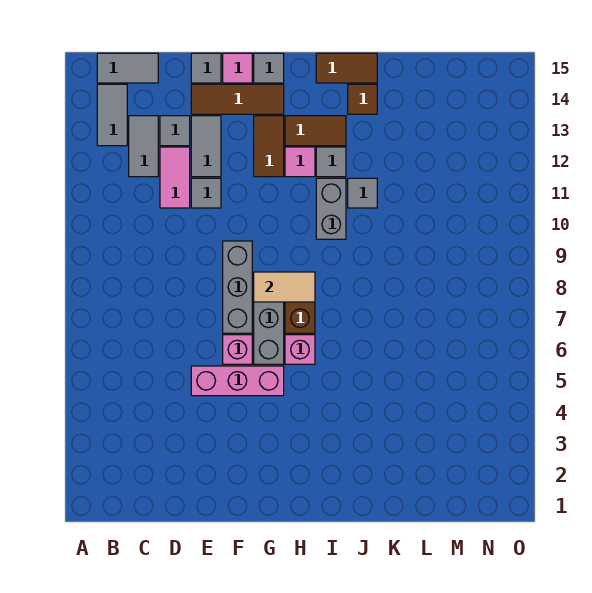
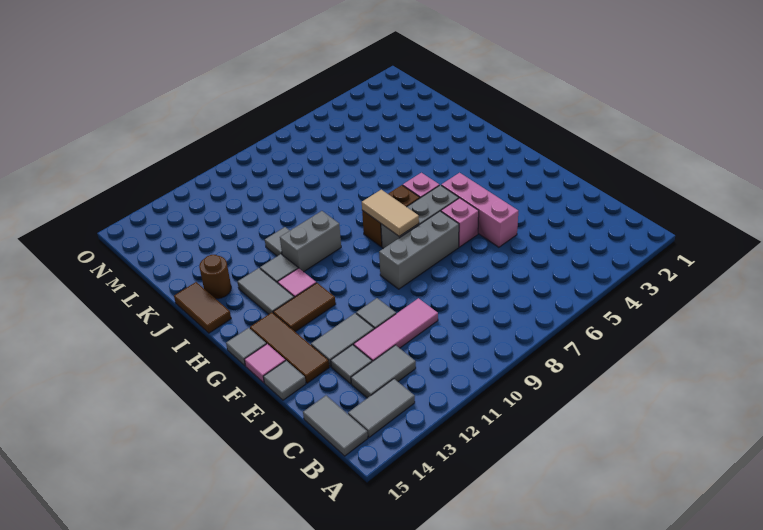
pink tile D11:D12 level 1 -> pink tile D10:D12 level 1
brown tile H13:I13 level 1 -> grey tile H13:I13 level 1
brown tile J14 level 1 -> brown round brick J14 level 1

